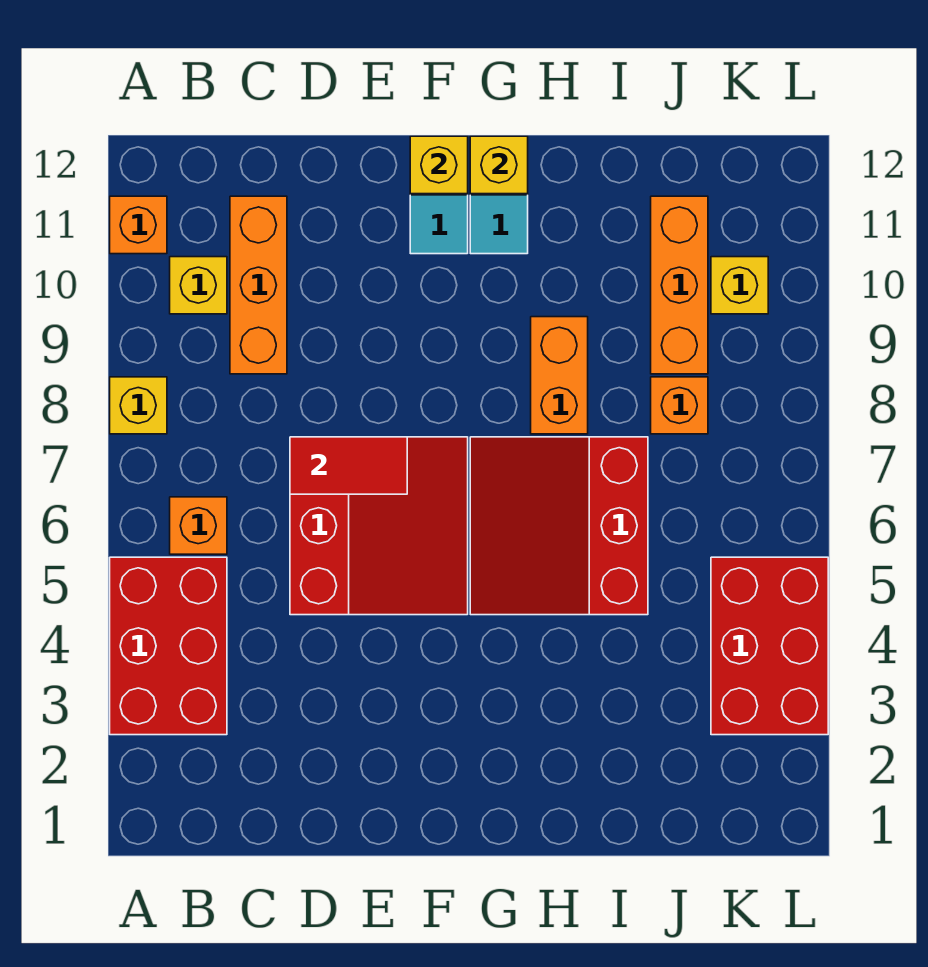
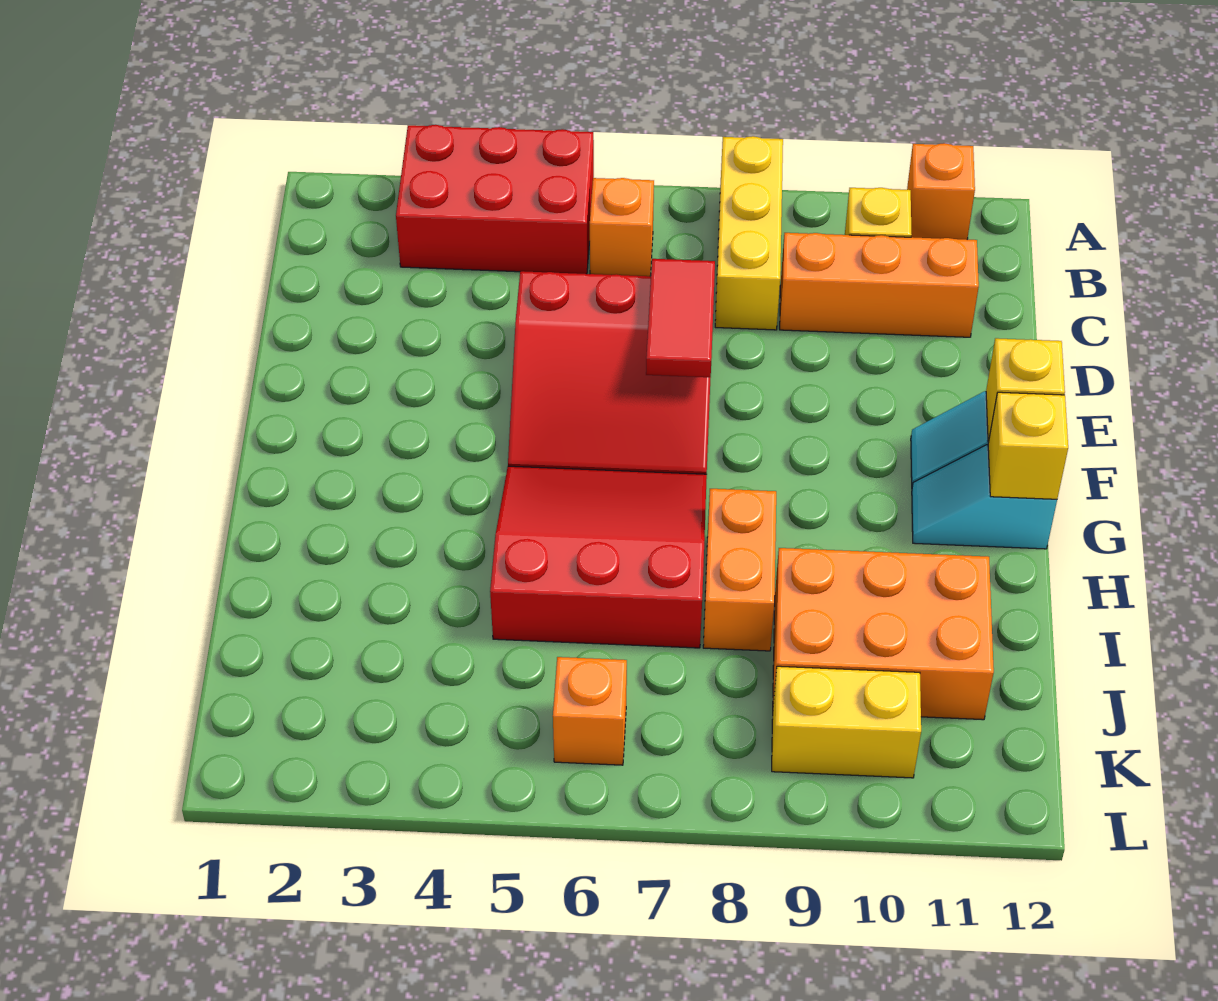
yellow brick A8 level 1 -> yellow brick A8:C8 level 1
orange brick H8:H9 level 1 -> orange brick H8:I8 level 1
orange brick J8 level 1 -> orange brick K6 level 1
orange brick J9:J11 level 1 -> orange brick I9:J11 level 1
red brick K3:L5 level 1 -> none
yellow brick K10 level 1 -> yellow brick K9:K10 level 1

